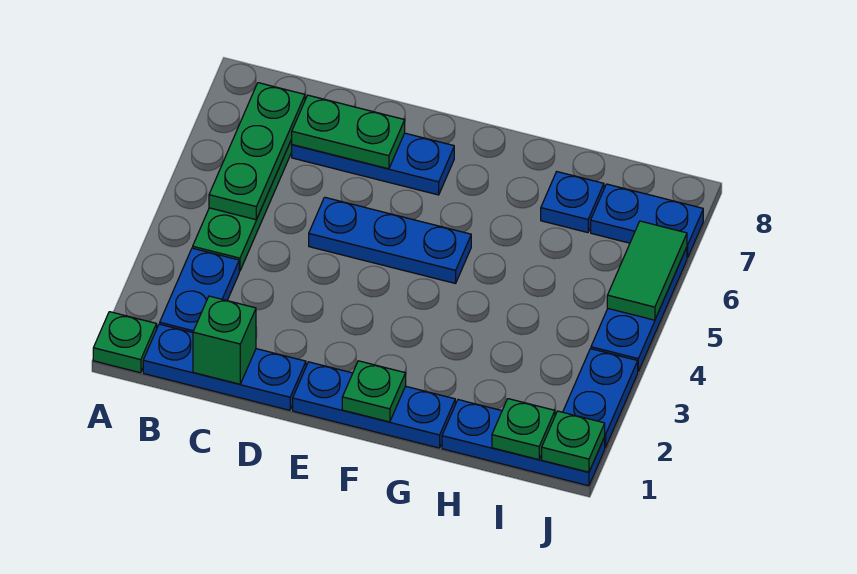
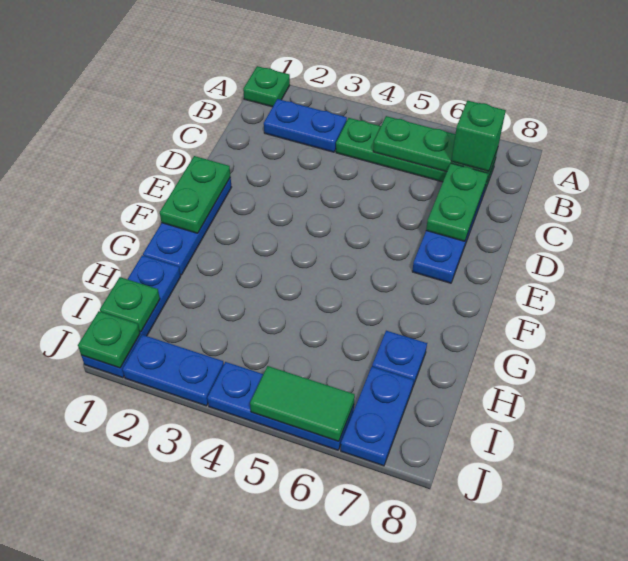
blue plate B1:D1 level 1 -> none
green brick C1 level 2 -> green brick B7 level 3
blue plate D5:F5 level 1 -> none
green plate F1 level 2 -> green plate E1:F1 level 2

